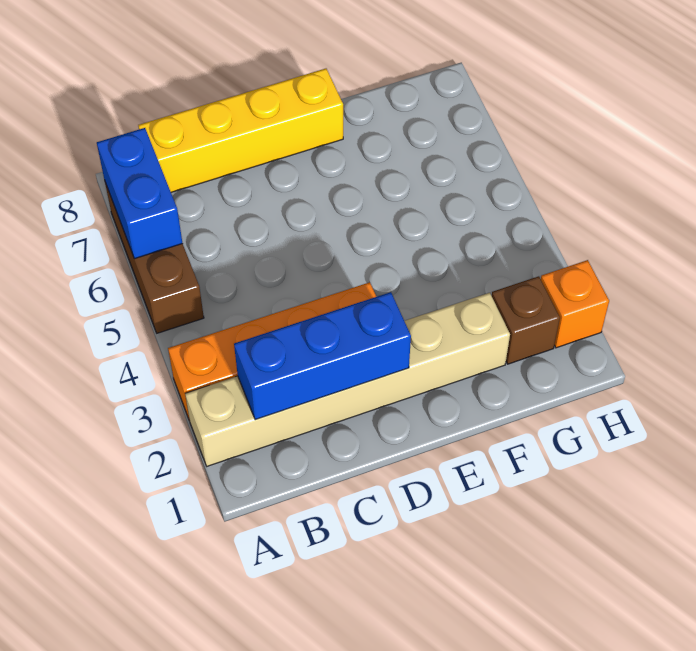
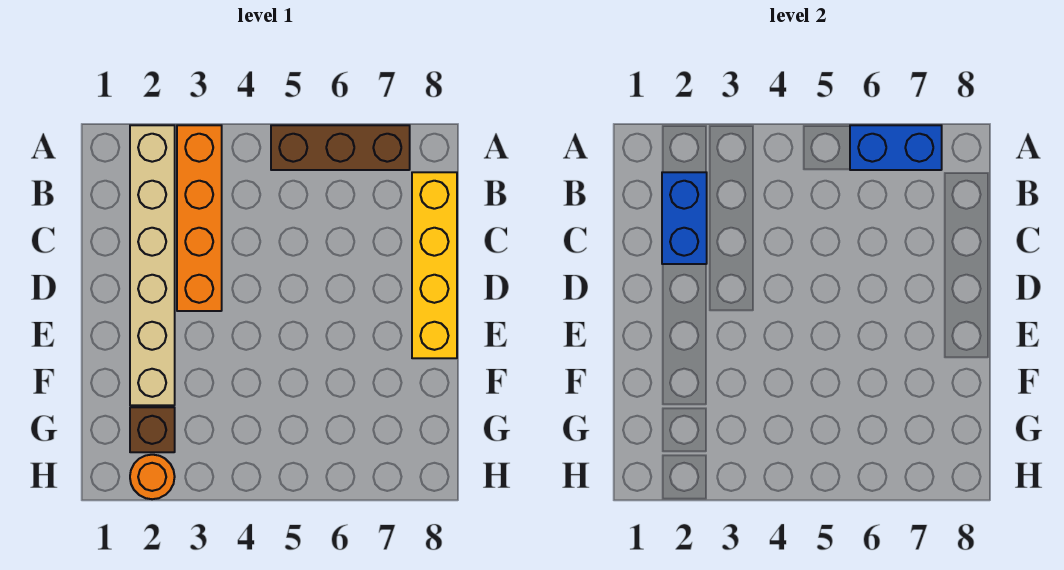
blue brick B2:D2 level 2 -> blue brick B2:C2 level 2
orange brick H2 level 1 -> orange round brick H2 level 1

